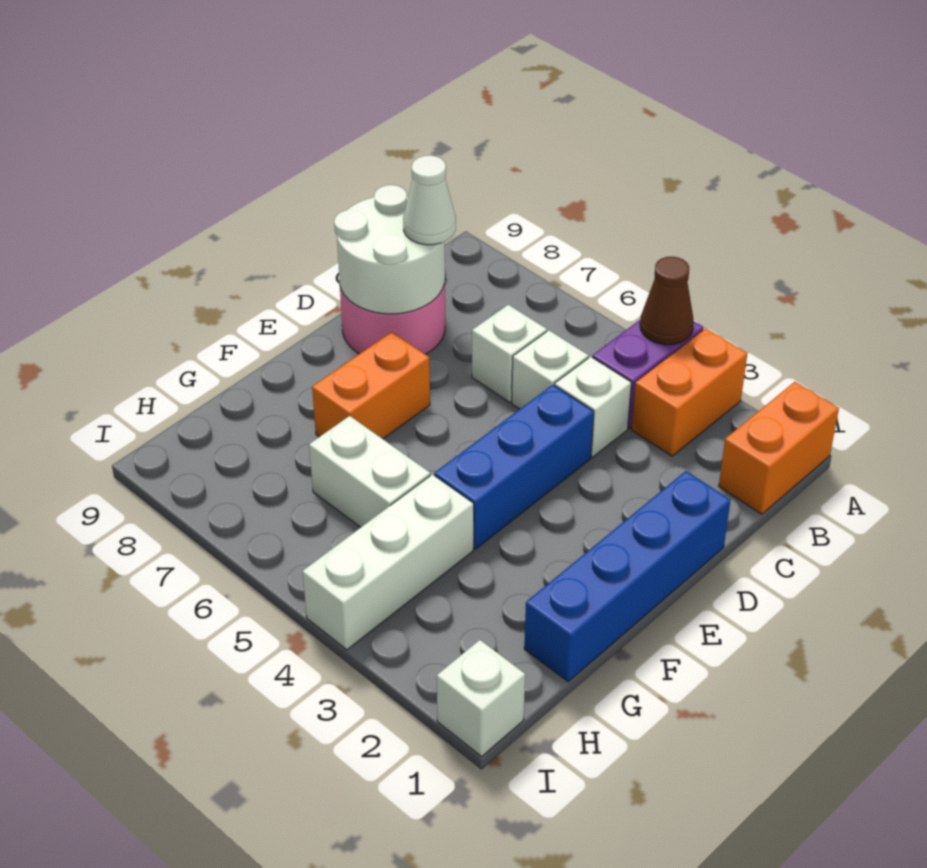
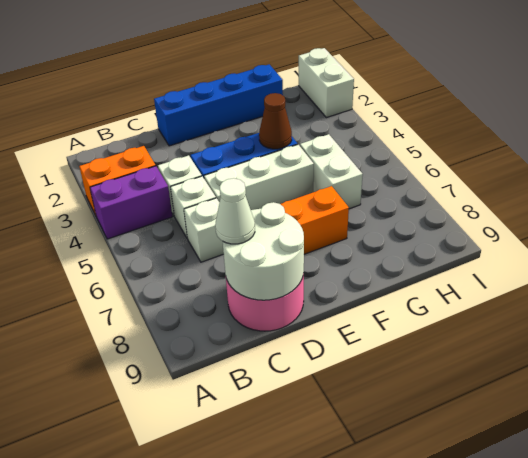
orange brick A1:B1 level 1 -> none
brown cone A4 level 2 -> brown cone F4 level 2
white brick G4:I4 level 1 -> white brick D5:F5 level 1
white brick I1 level 1 -> white brick I1:I2 level 1

